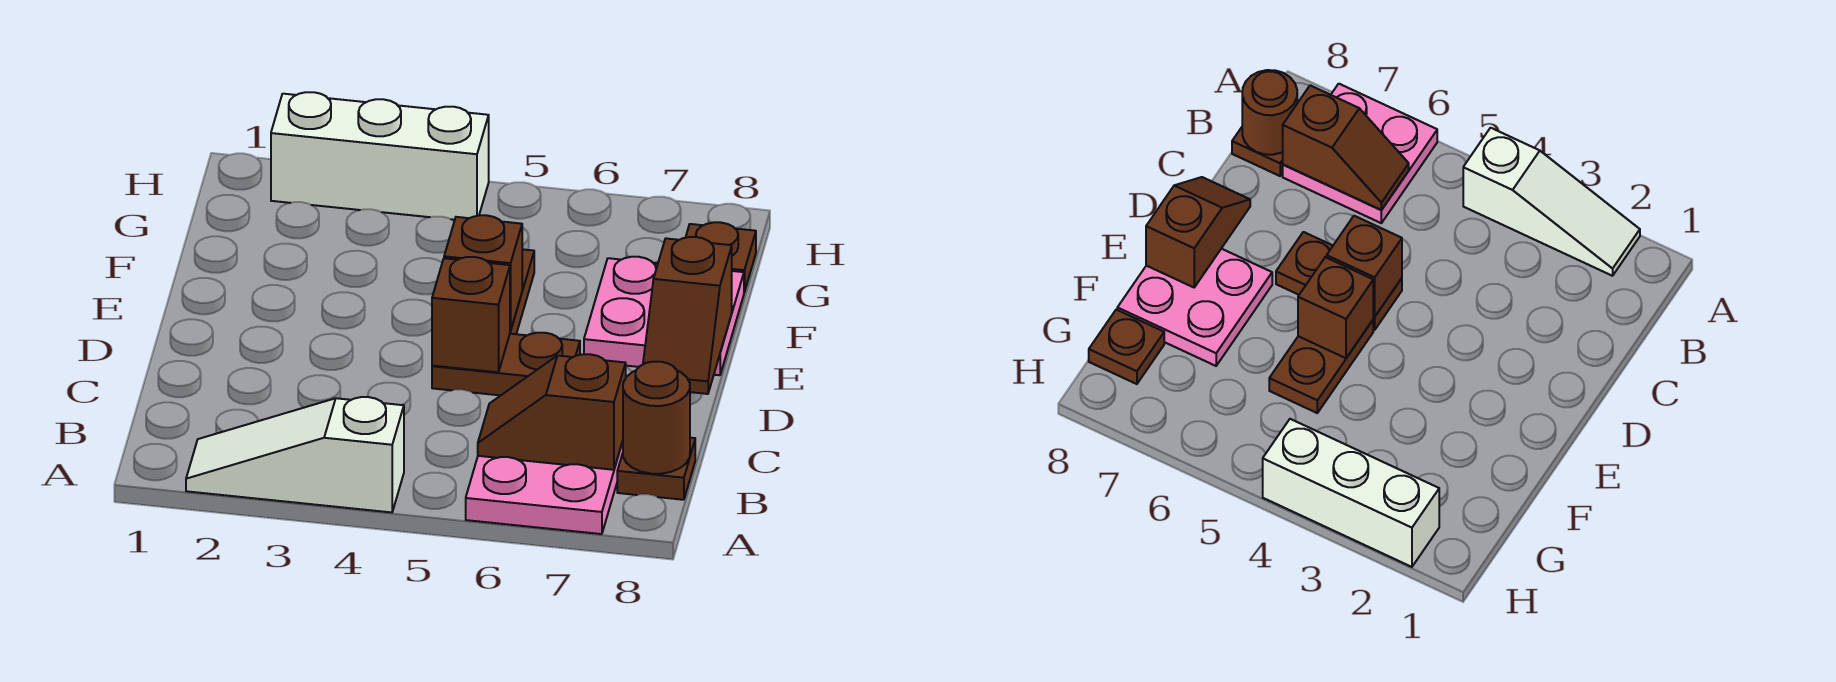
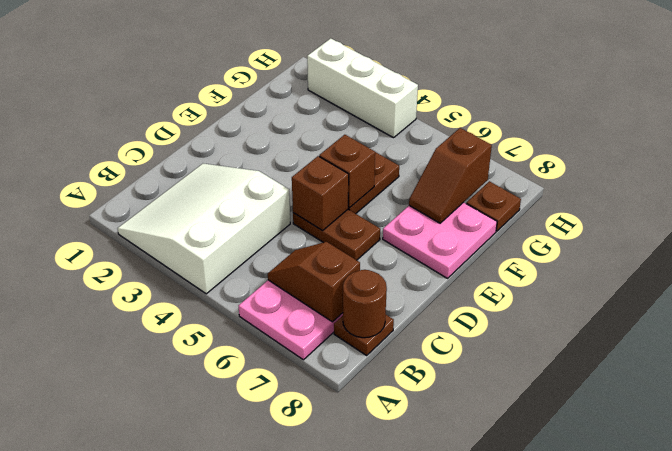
white slope A2:A4 level 1 top 4 -> white slope A2:C4 level 1 top 4
brown slope D8:E8 level 2 top E -> brown slope F7:G7 level 2 top G

